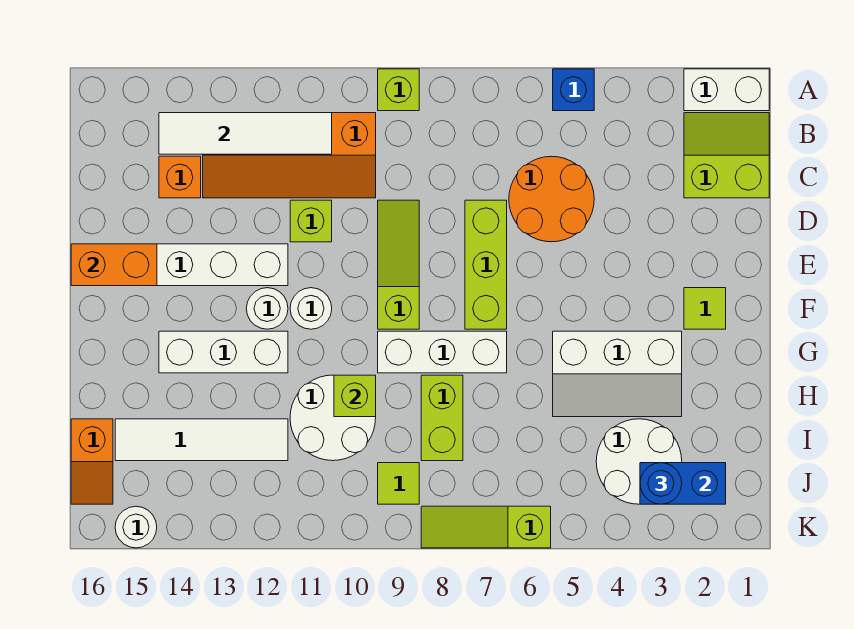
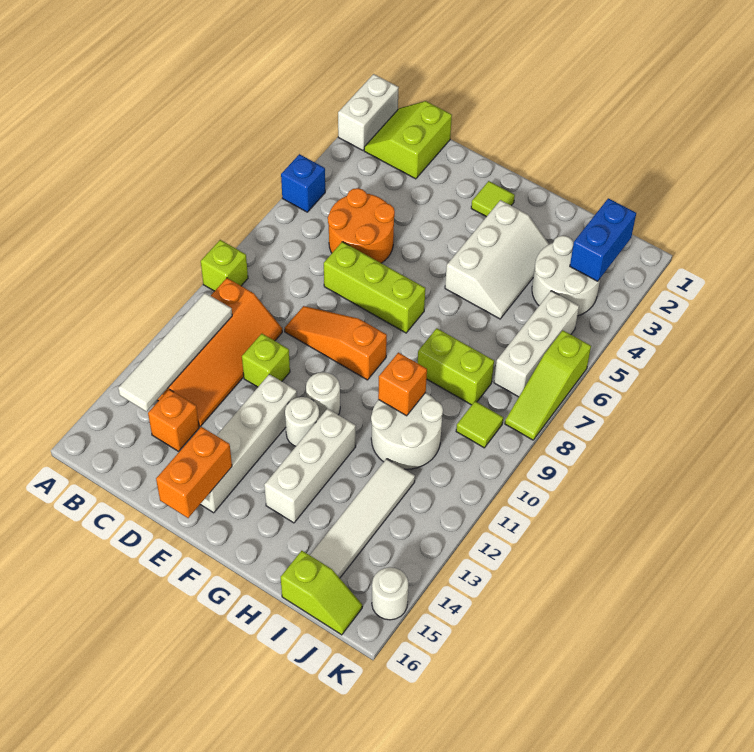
lime slope D9:F9 level 1 top F -> orange slope D9:F9 level 1 top F
white brick G7:G9 level 1 -> white brick J5:J7 level 1
lime brick H10 level 2 -> orange brick H10 level 2
orange slope I16:J16 level 1 top I -> lime slope I16:J16 level 1 top I
blue round brick J3 level 3 -> none

